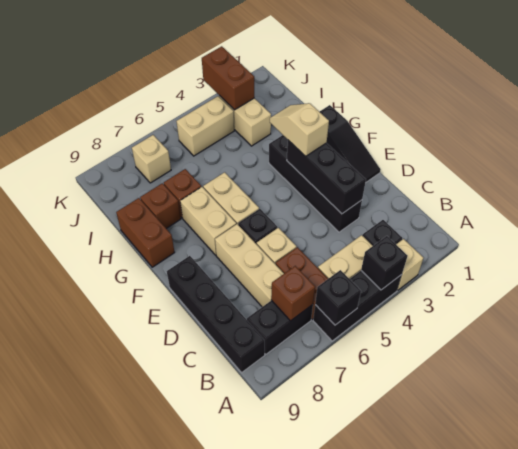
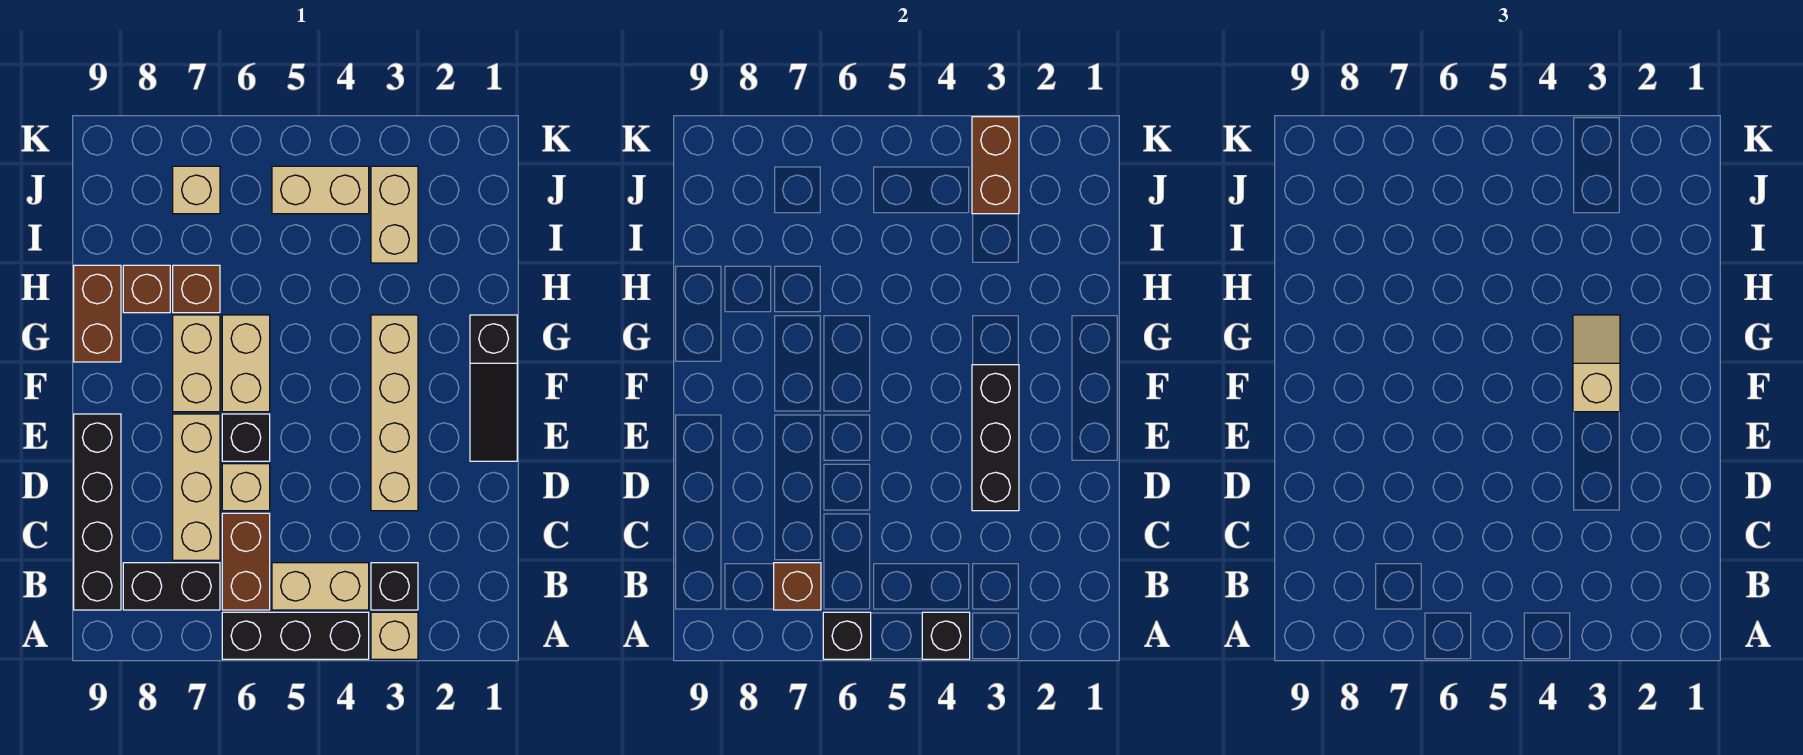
black brick D3:G3 level 1 -> tan brick D3:G3 level 1

